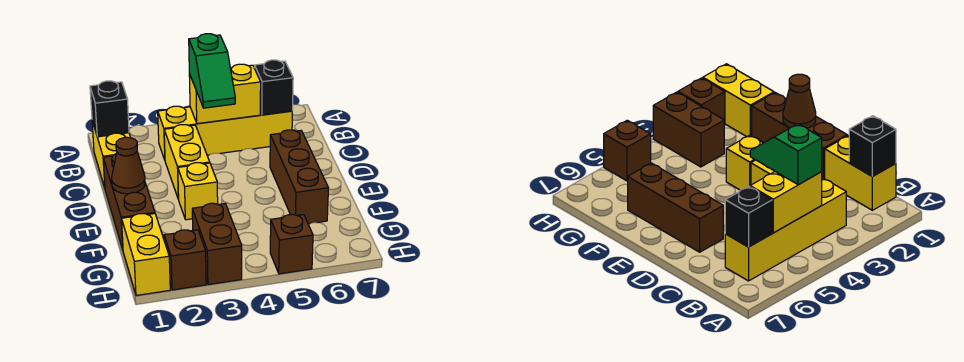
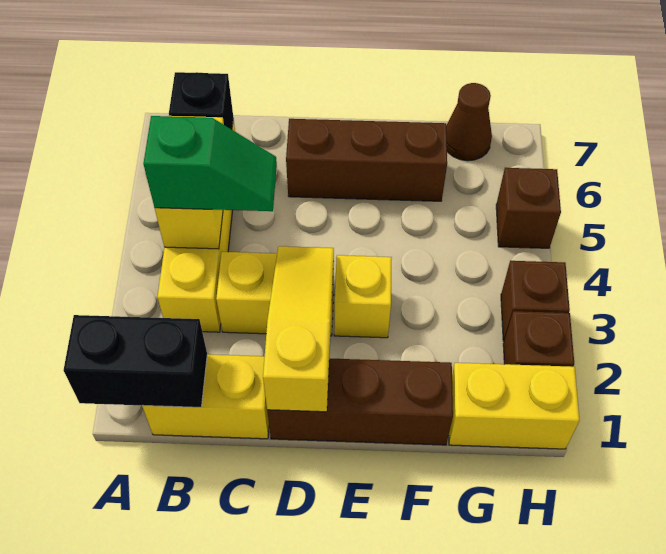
black brick B1 level 2 -> black brick A1:B1 level 2
none -> yellow slope D1:D3 level 2 top 1
brown cone E1 level 2 -> brown cone G7 level 1
brown brick G3:H3 level 1 -> brown brick H3 level 1

